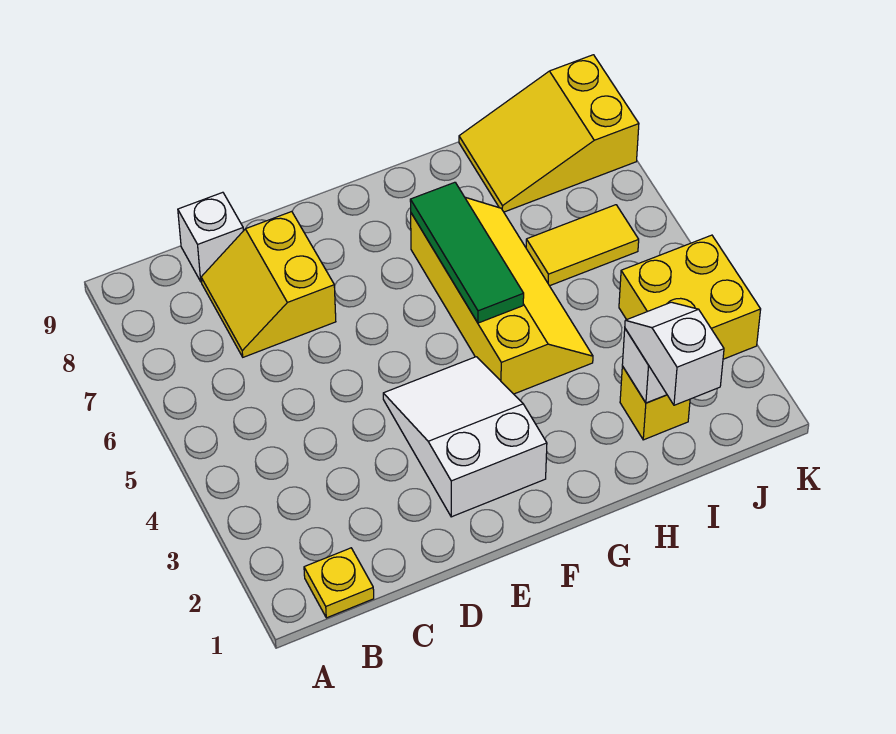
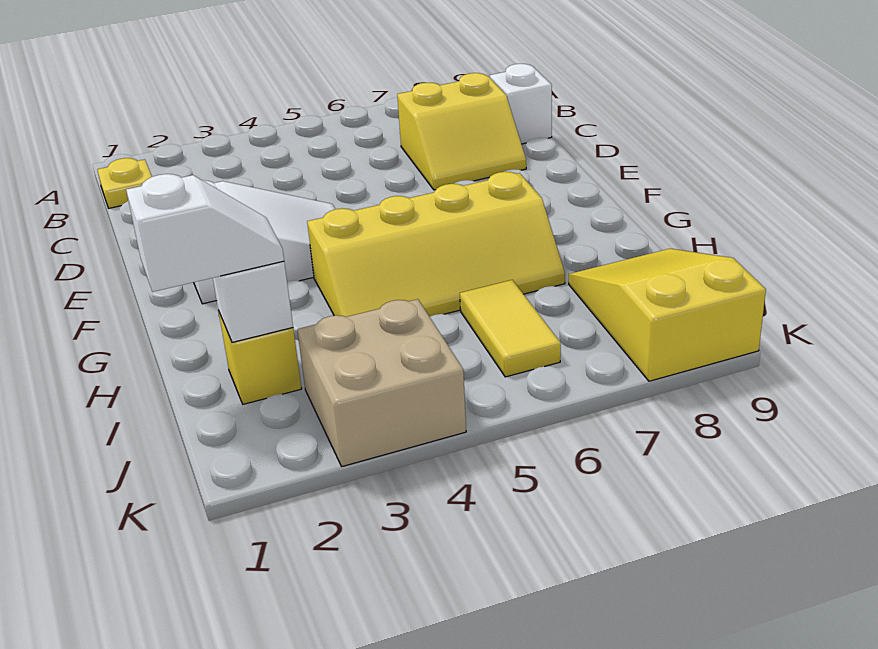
yellow slope C7:D8 level 1 top D -> yellow slope C7:D8 level 1 top C
green tile G5:G7 level 2 -> none
yellow brick J3:K4 level 1 -> tan brick J3:K4 level 1

